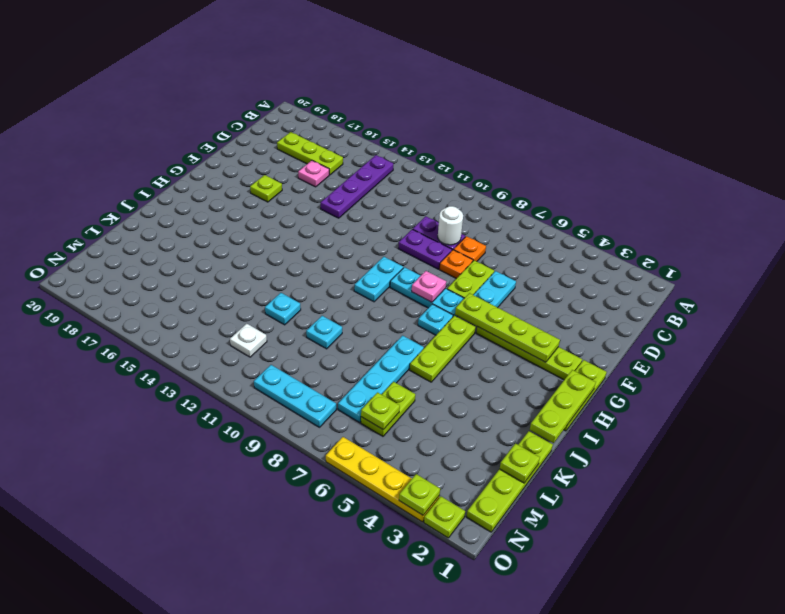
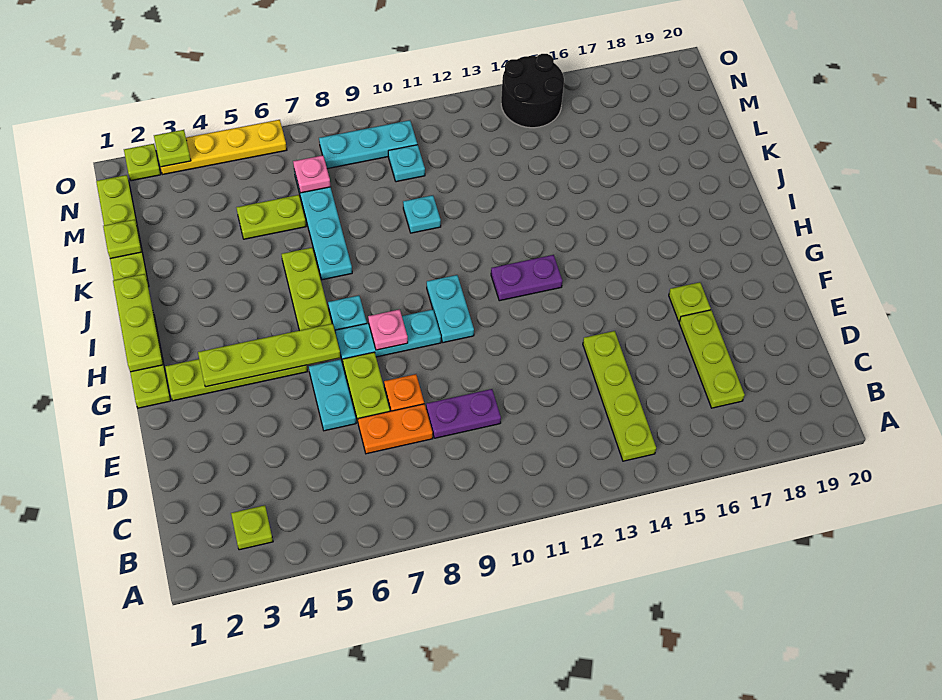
purple plate B14:E14 level 1 -> lime plate B14:E14 level 1
lime plate C16:C18 level 1 -> lime plate C17:E17 level 1
orange plate D8 level 1 -> orange plate D7:D8 level 1
white round brick D9 level 2 -> none
pink plate D16 level 1 -> pink plate M7 level 2
purple plate E9:E10 level 1 -> purple plate H12:H13 level 1
cyan plate K12 level 1 -> cyan plate M10 level 1
lime plate L6:M6 level 1 -> lime plate L5:L6 level 1
lime plate M6 level 2 -> lime plate B3 level 1
white plate M12 level 1 -> none
none -> black round brick N14:O15 level 1

